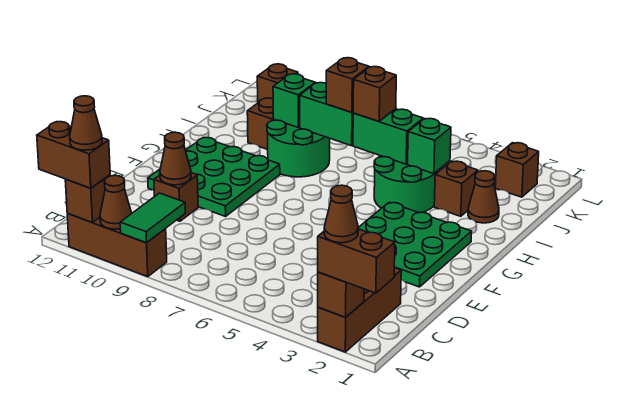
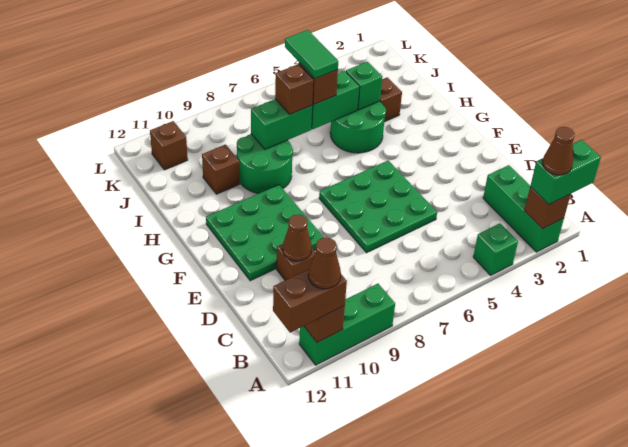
brown brick A1:A2 level 3 -> green brick A1:A2 level 3
brown brick A2:C2 level 1 -> green brick A2:C2 level 1
brown brick A9:A11 level 1 -> green brick A9:A11 level 1
green tile A9:B9 level 2 -> green tile I6:J6 level 4
brown cone A10 level 2 -> none
green plate E2:G4 level 1 -> green plate D5:F7 level 1
brown cone I2 level 1 -> none
green brick I9 level 2 -> green brick A4 level 1
brown brick K2 level 1 -> none

